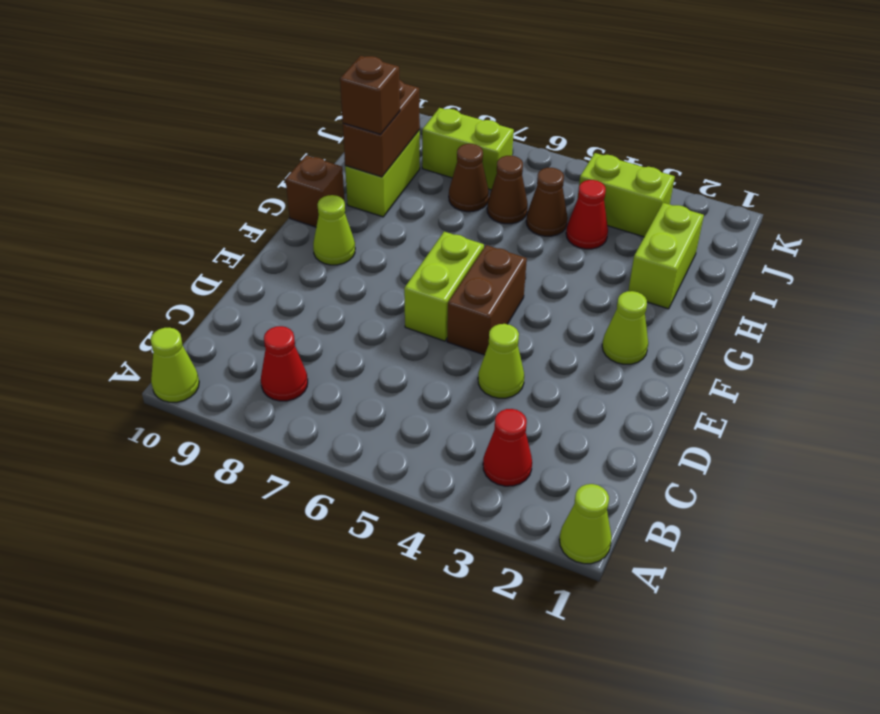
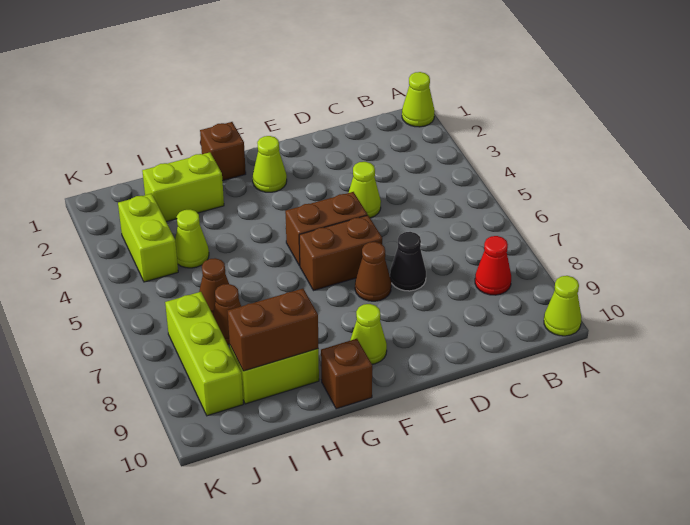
red cone B3 level 1 -> none
none -> black cone D7 level 1
lime brick E6:F6 level 1 -> brown brick E6:F6 level 1
brown brick H9 level 3 -> brown brick G1 level 1
red cone I4 level 1 -> lime cone I4 level 1
brown cone I5 level 1 -> brown cone E7 level 1
lime brick J7:J8 level 1 -> lime brick J7:J9 level 1

